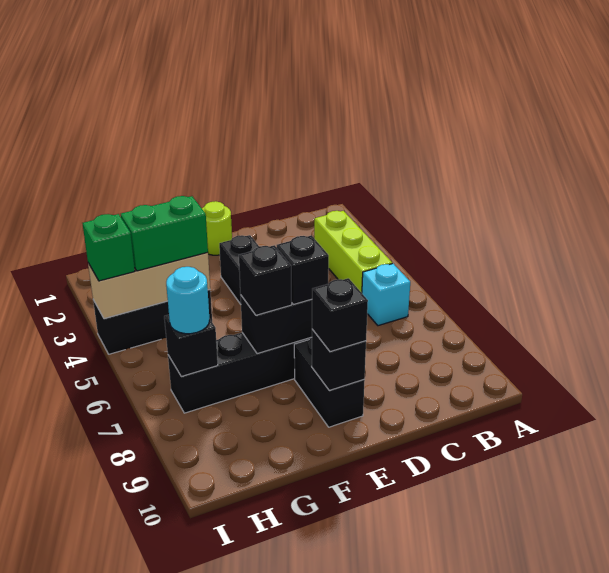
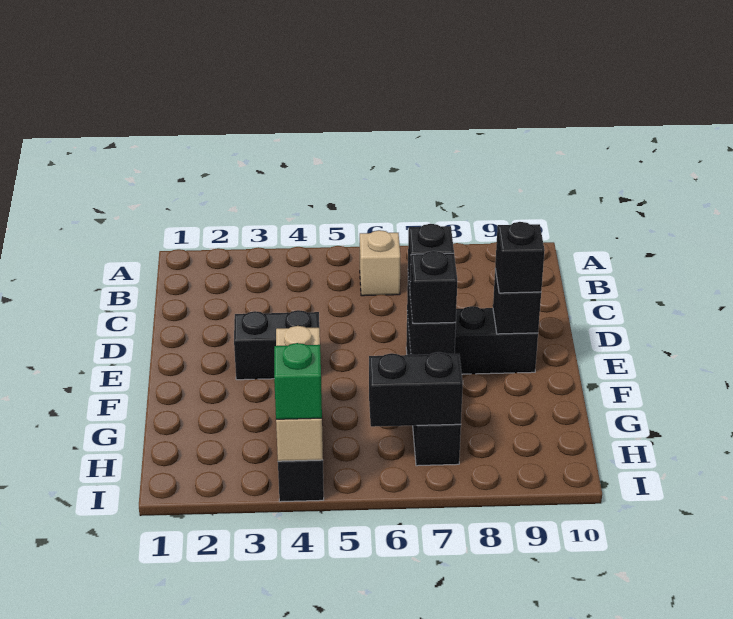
lime brick B3:B5 level 1 -> none
cyan brick B6 level 1 -> tan brick B6 level 1
lime round brick E1 level 1 -> none
green brick G4:H4 level 3 -> none
black brick H7 level 2 -> black brick H6:H7 level 2
cyan round brick H7 level 3 -> none

